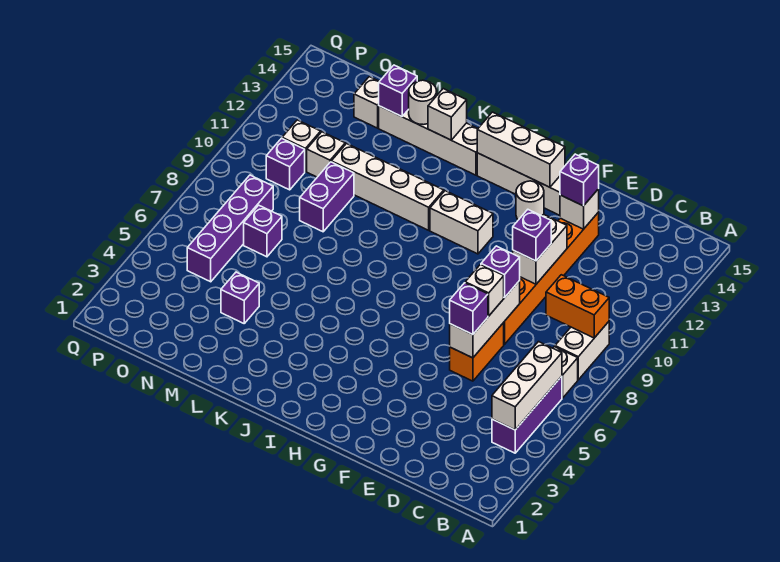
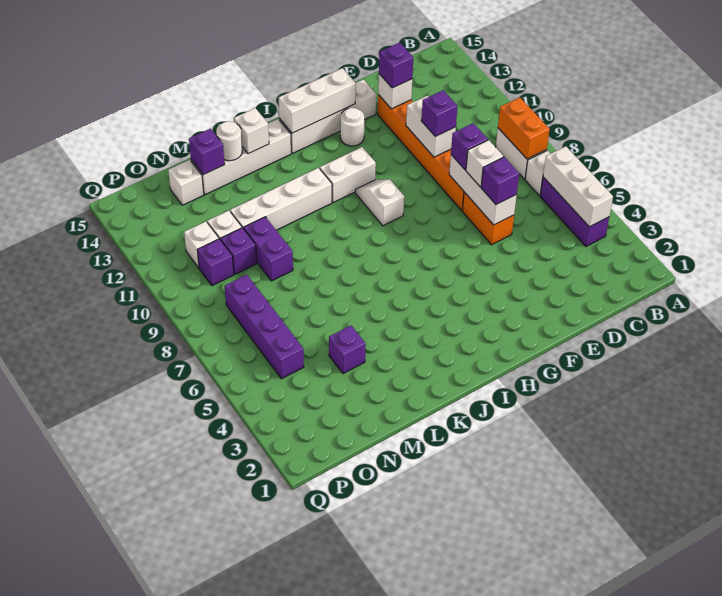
orange brick B9:C9 level 2 -> orange brick B8:B9 level 2
none -> white slope H9:H10 level 1 top 9
purple brick N7 level 1 -> purple brick N10 level 1

